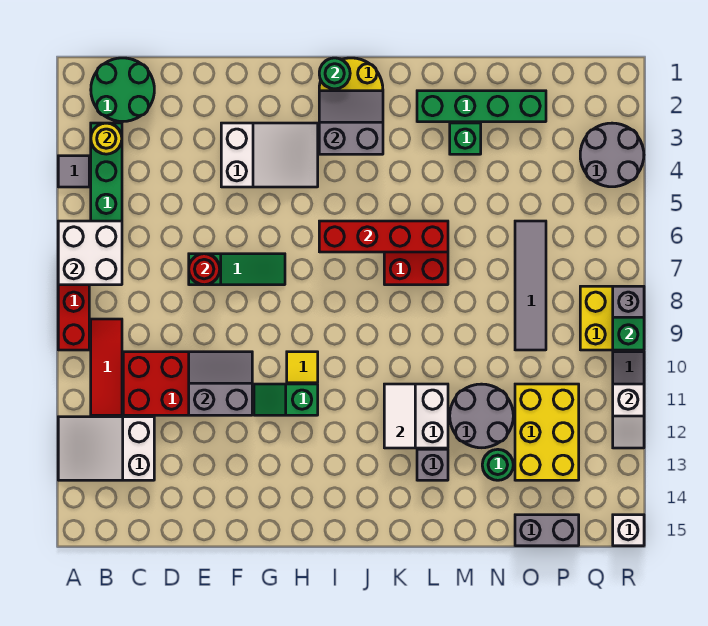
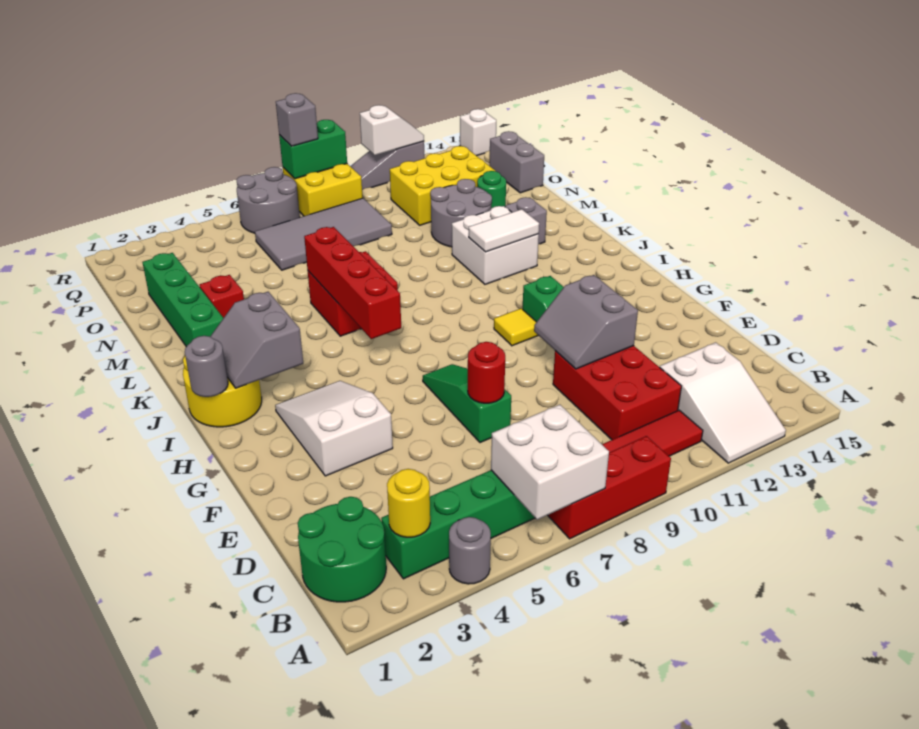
grey tile A4 level 1 -> grey round brick A4 level 1
green round brick I1 level 2 -> grey round brick I1 level 2
green brick M3 level 1 -> red brick M3 level 1
grey tile O6:O9 level 1 -> grey tile O6:P9 level 1
grey round brick Q3:R4 level 1 -> grey round brick Q6:R7 level 1

